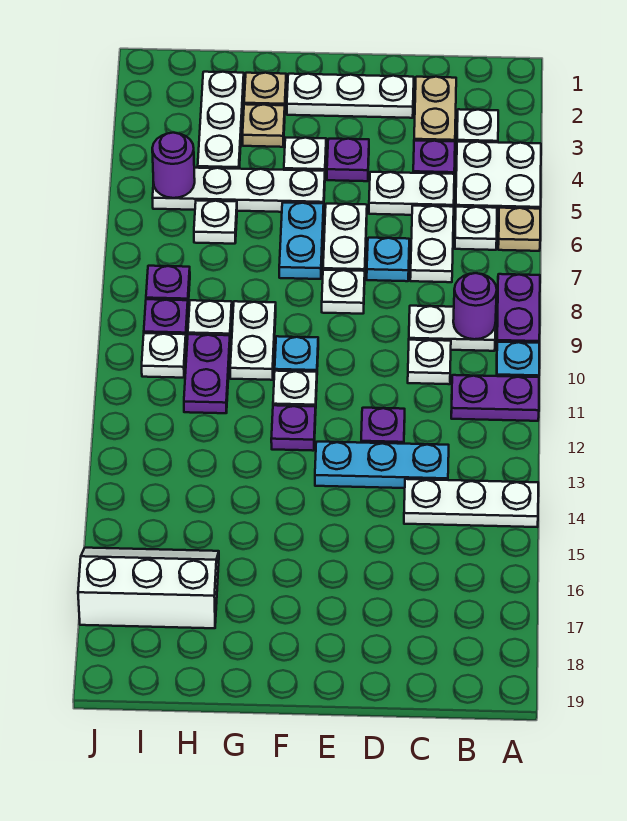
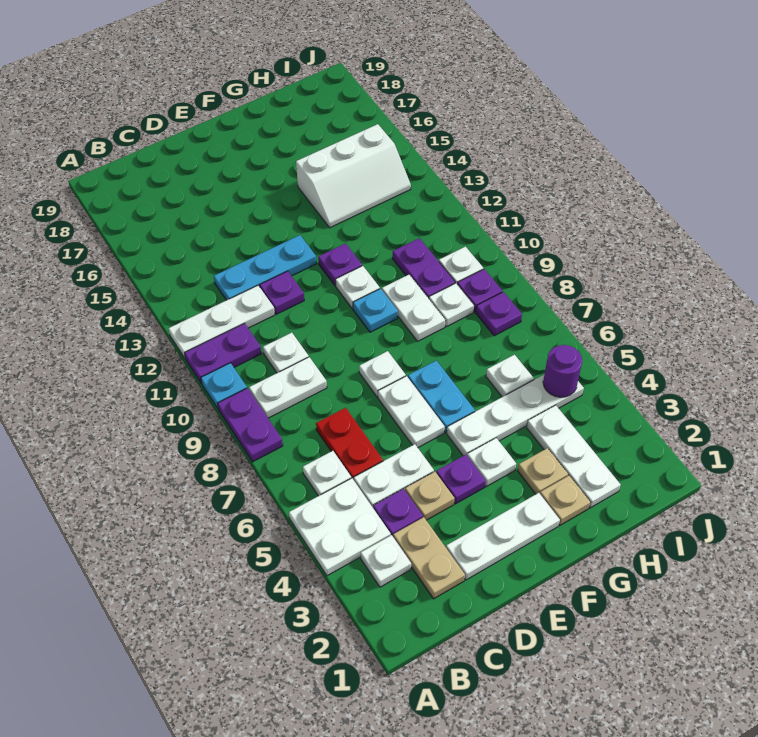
tan plate A6 level 1 -> tan plate D4 level 1
white plate A14:C14 level 1 -> white plate A12:C12 level 1
purple round brick B9 level 2 -> none
white plate C6:C7 level 1 -> red plate C6:C7 level 1
cyan plate D7 level 1 -> none
white slope H16:J17 level 1 top 17 -> white slope G14:I15 level 1 top 15

